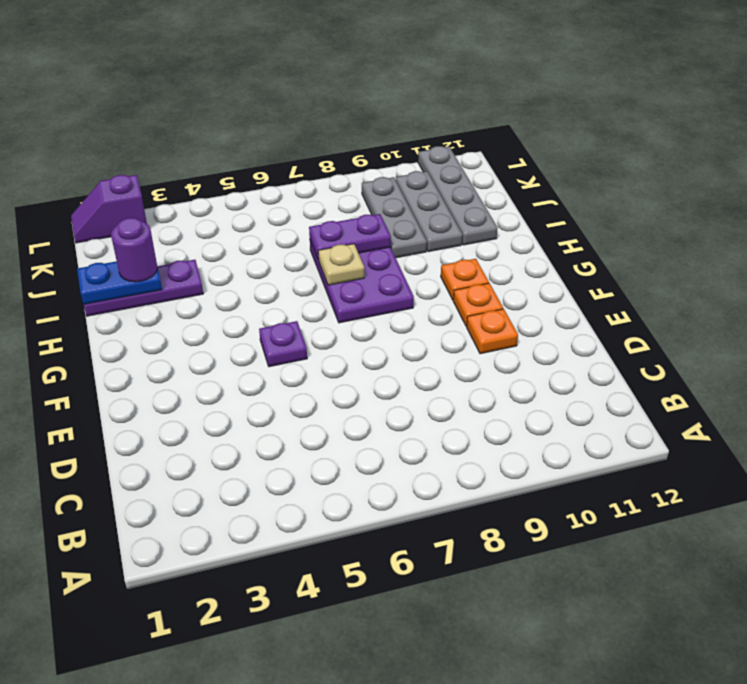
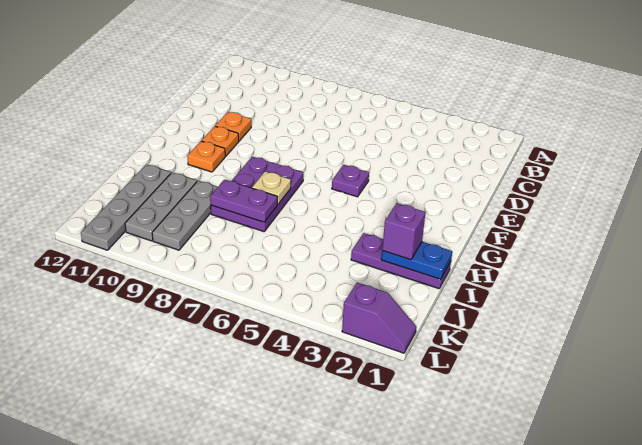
purple round brick I2 level 3 -> purple brick I2 level 3

